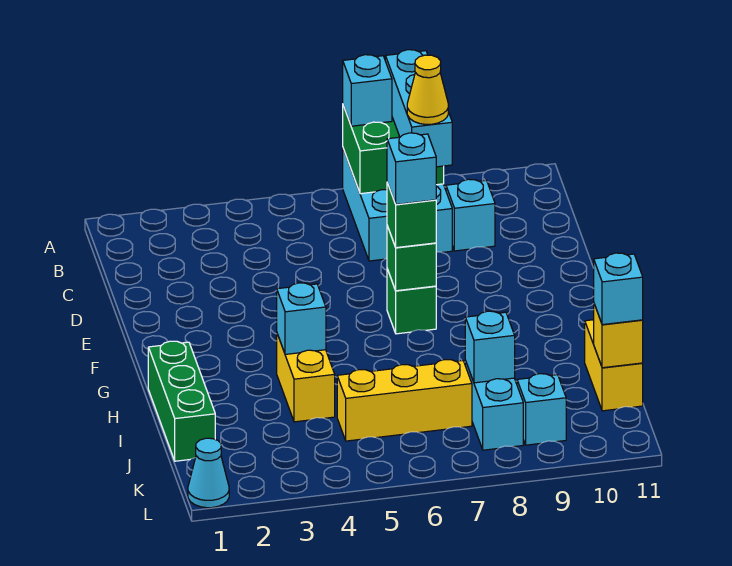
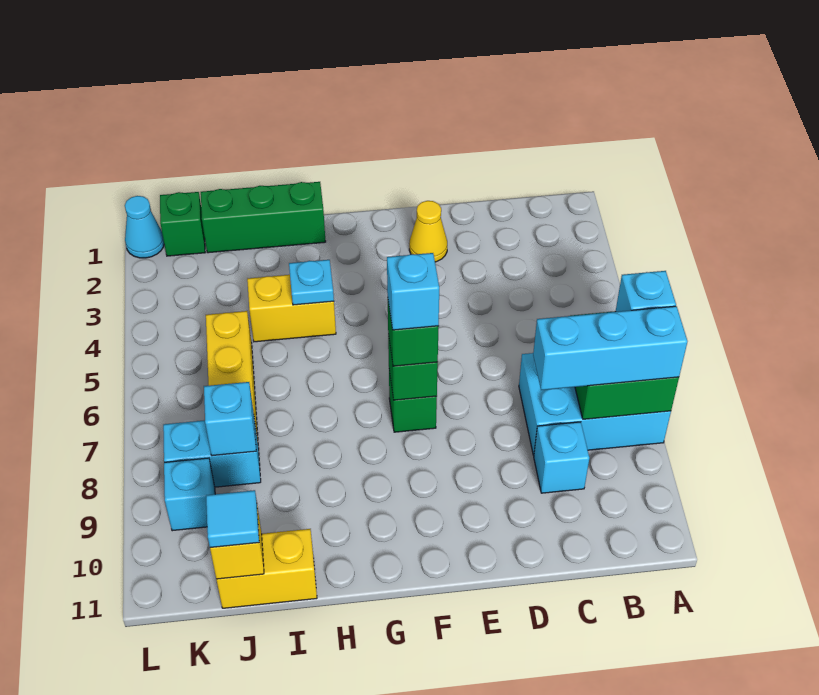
yellow cone C8 level 4 -> yellow cone E2 level 1
cyan brick H4 level 2 -> cyan plate H4 level 2
cyan brick J11 level 3 -> cyan tile J11 level 3
none -> green brick K1 level 1

